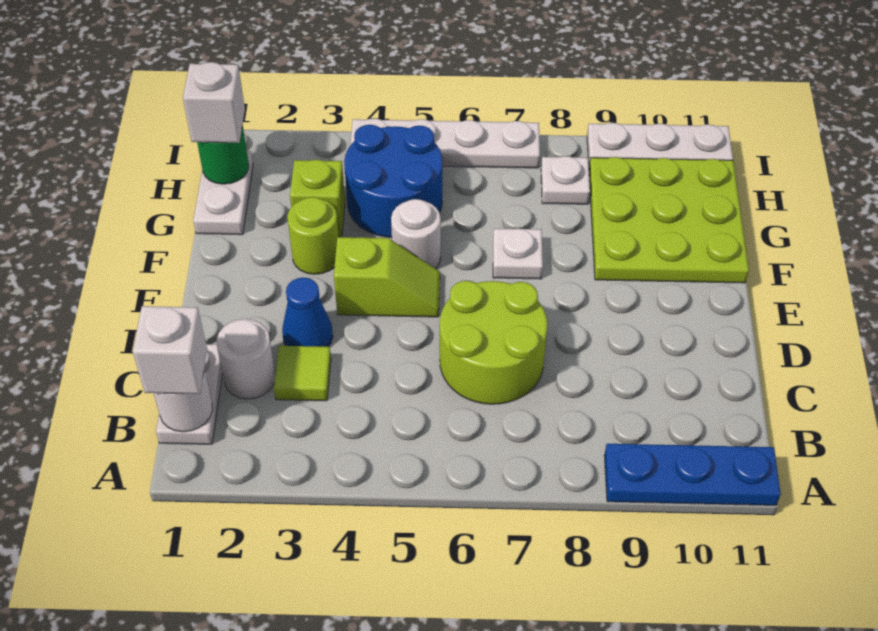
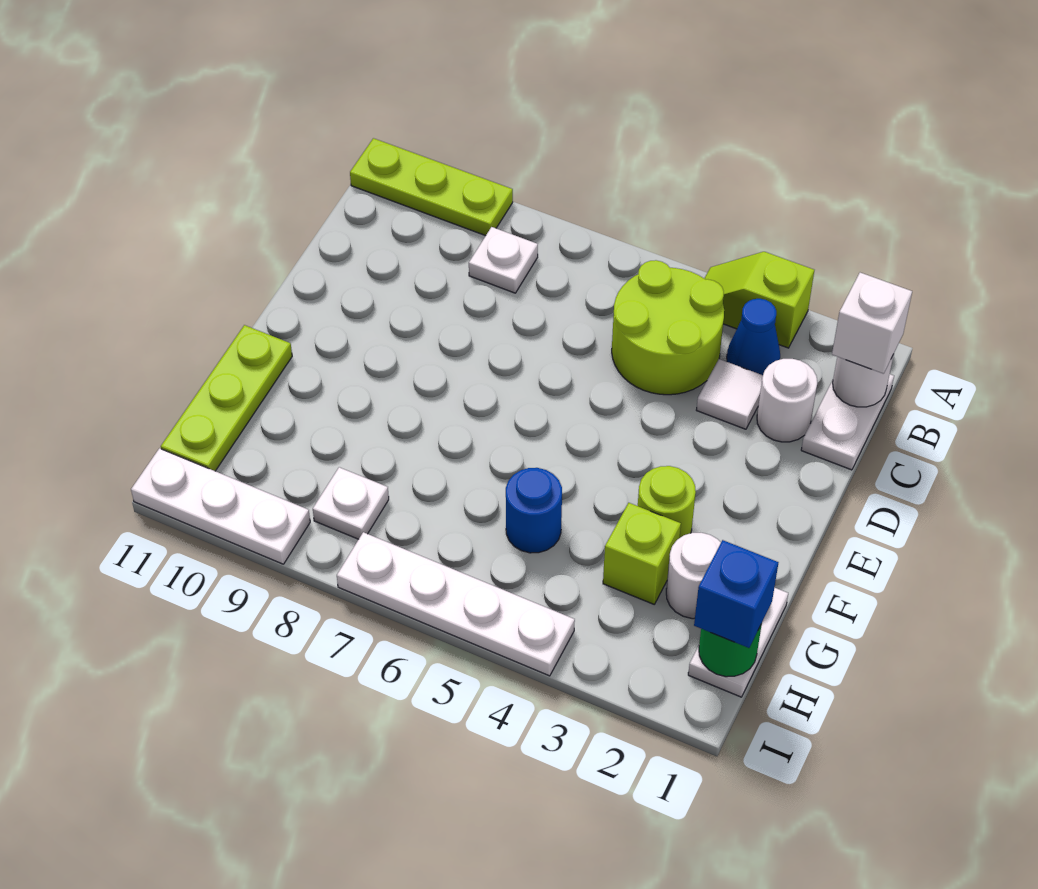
blue plate A9:A11 level 1 -> lime plate A9:A11 level 1
lime tile C3 level 1 -> white tile C3 level 1
lime round brick C6:D7 level 1 -> lime round brick B4:C5 level 1
blue cone D3 level 1 -> blue cone B3 level 1
lime slope E4:E5 level 1 top 4 -> lime slope A3:A4 level 1 top 3
white round brick F5 level 1 -> white round brick G2 level 1
white plate F7 level 1 -> white plate B8 level 1
lime plate F9:H11 level 1 -> lime plate F11:H11 level 1
blue round brick G4:H5 level 1 -> blue round brick G5 level 1
white brick H1 level 3 -> blue brick H1 level 3

